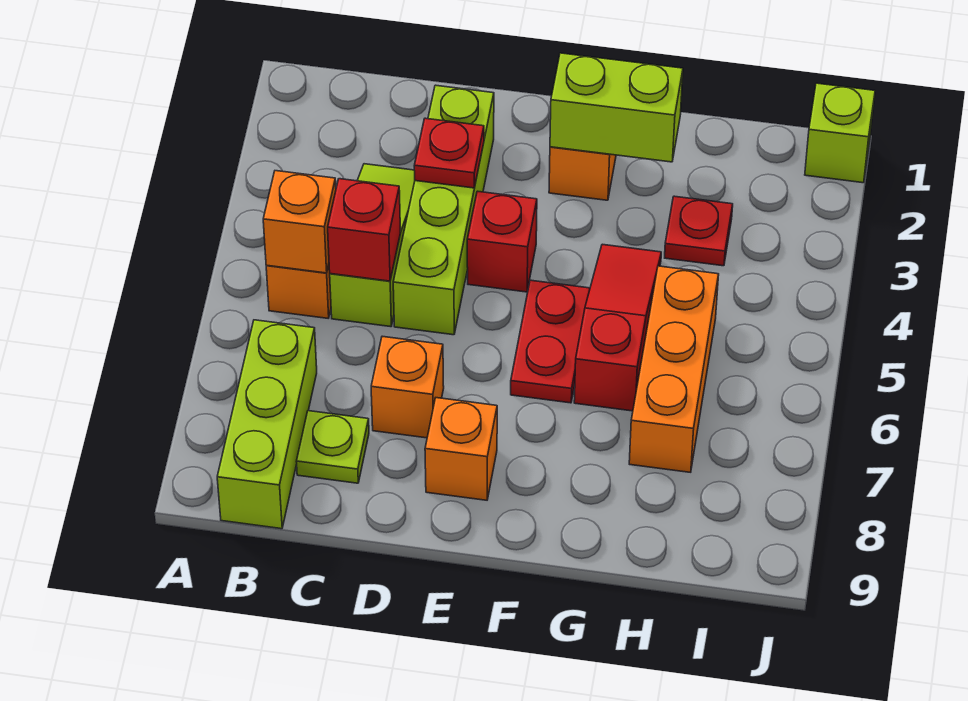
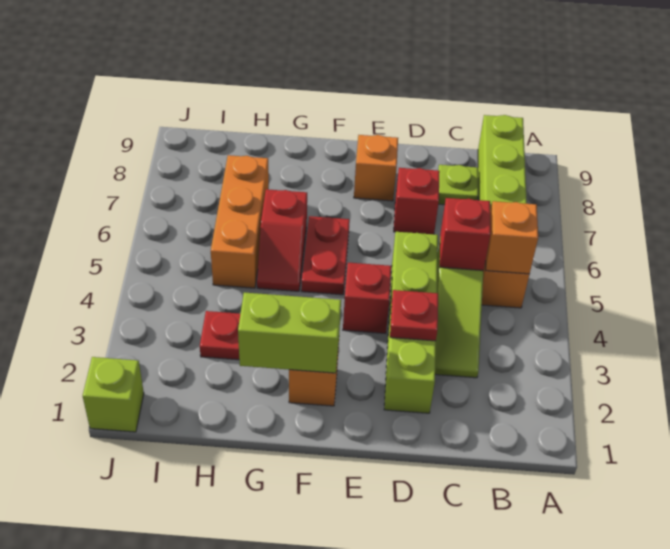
orange brick D7 level 1 -> red brick D7 level 1
red slope G4:G6 level 1 top 6 -> red slope G5:G6 level 1 top 6

